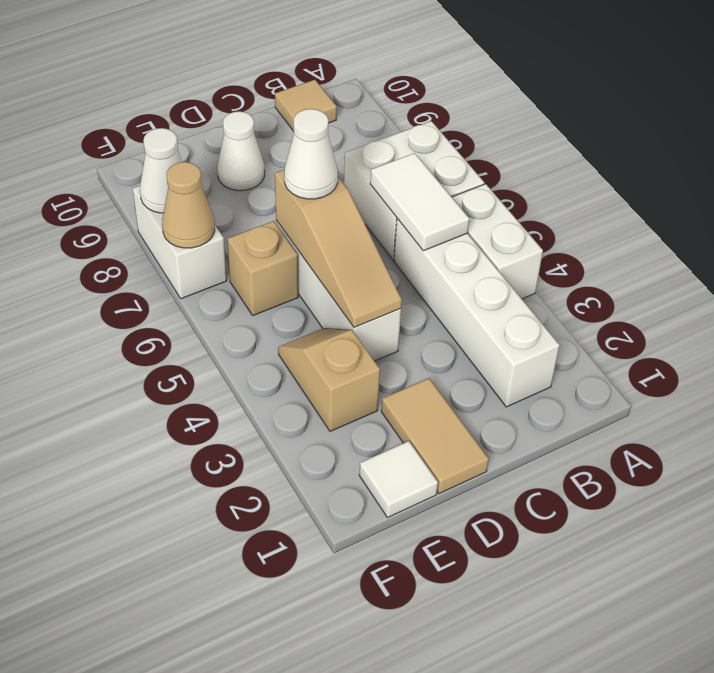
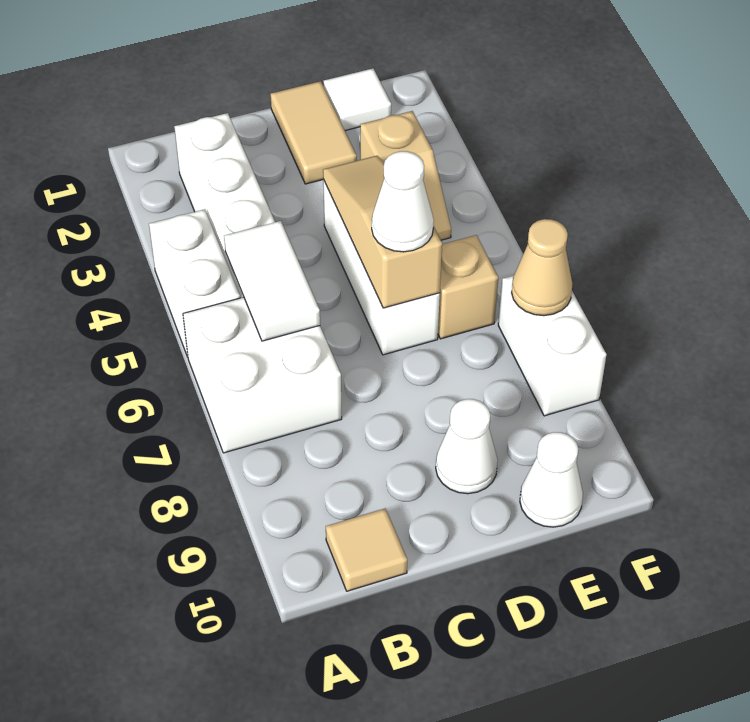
white cone F8 level 2 -> white cone E10 level 1

